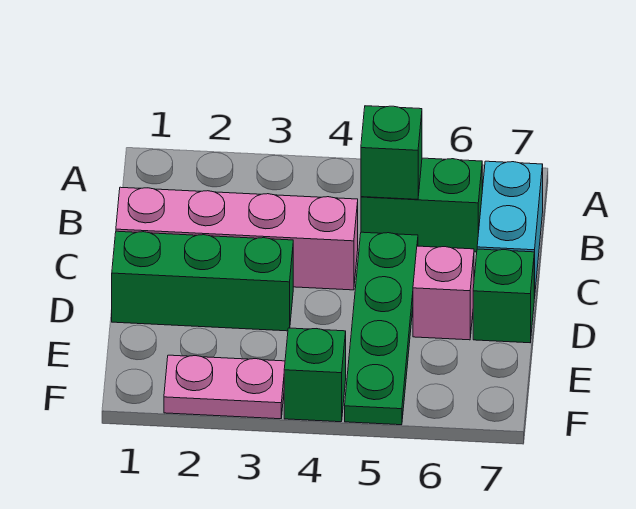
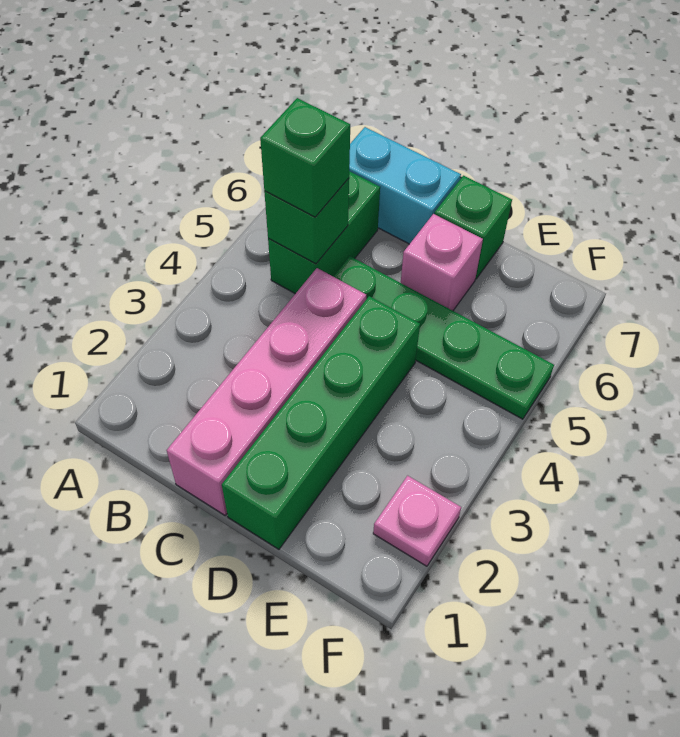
green brick D1:D3 level 1 -> green brick D1:D4 level 1
pink plate F2:F3 level 1 -> pink plate F2 level 1
green brick F4 level 1 -> green brick B5 level 3

